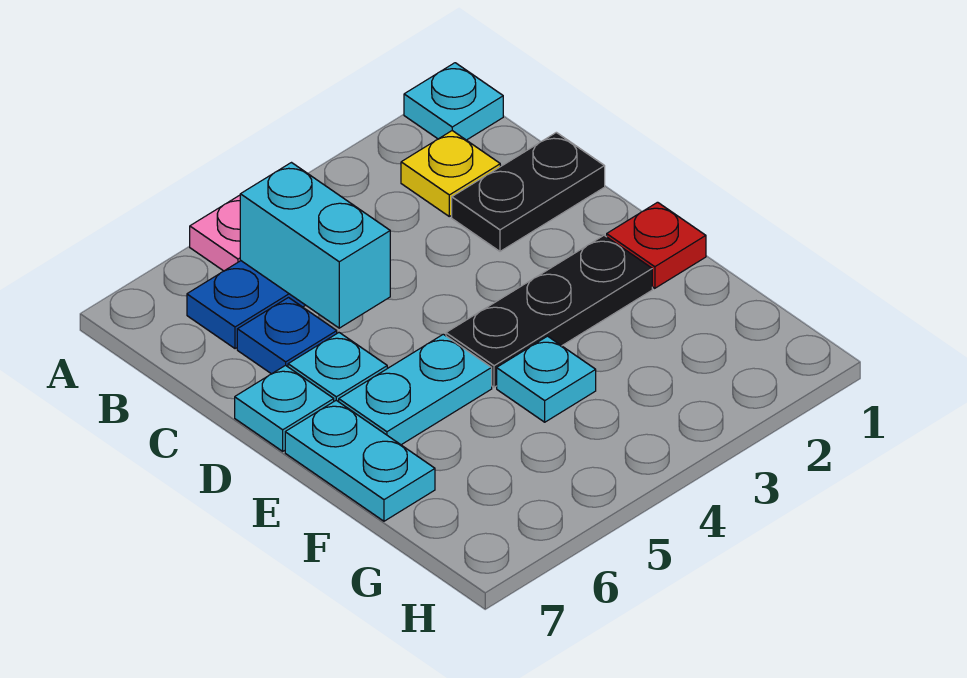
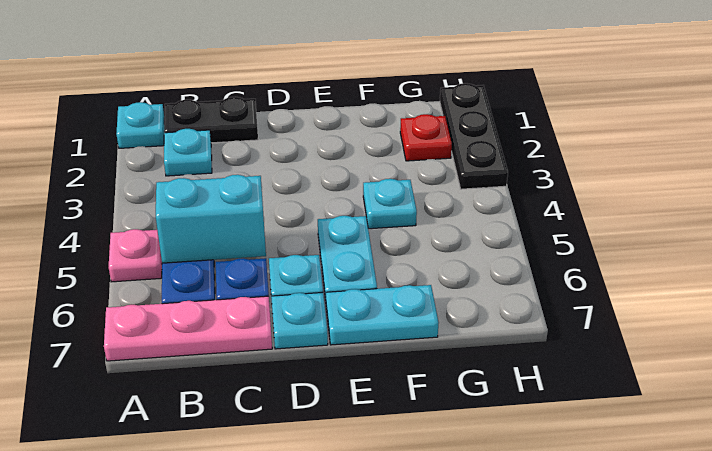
none -> pink plate A7:C7 level 1
yellow plate B2 level 1 -> cyan plate B2 level 1
black plate C1:C2 level 1 -> black plate B1:C1 level 1
red plate E1 level 1 -> red plate G2 level 1
black plate E2:E4 level 1 -> black plate H1:H3 level 1

